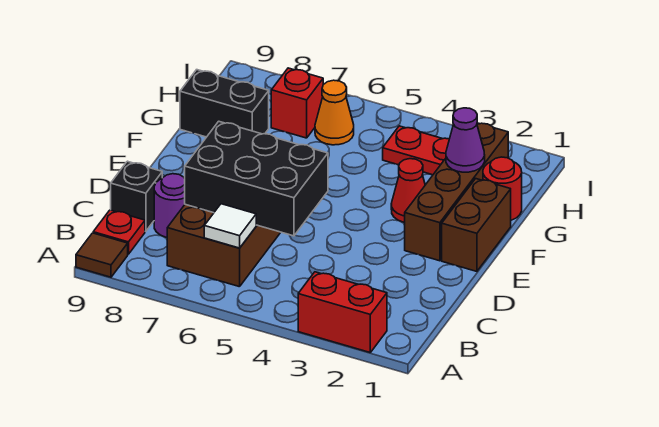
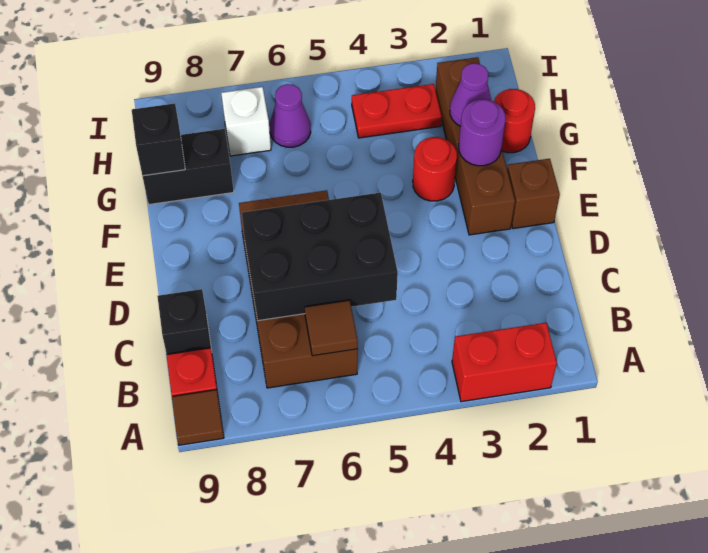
white tile B6 level 2 -> brown tile B6 level 2
purple round brick C8 level 1 -> purple round brick F2 level 2
brown brick E1:F1 level 1 -> brown brick E1 level 1
red cone F3 level 1 -> red round brick F3 level 1
none -> black brick G9 level 2
orange cone H6 level 1 -> purple cone H6 level 1
red brick H7 level 1 -> white brick H7 level 1

